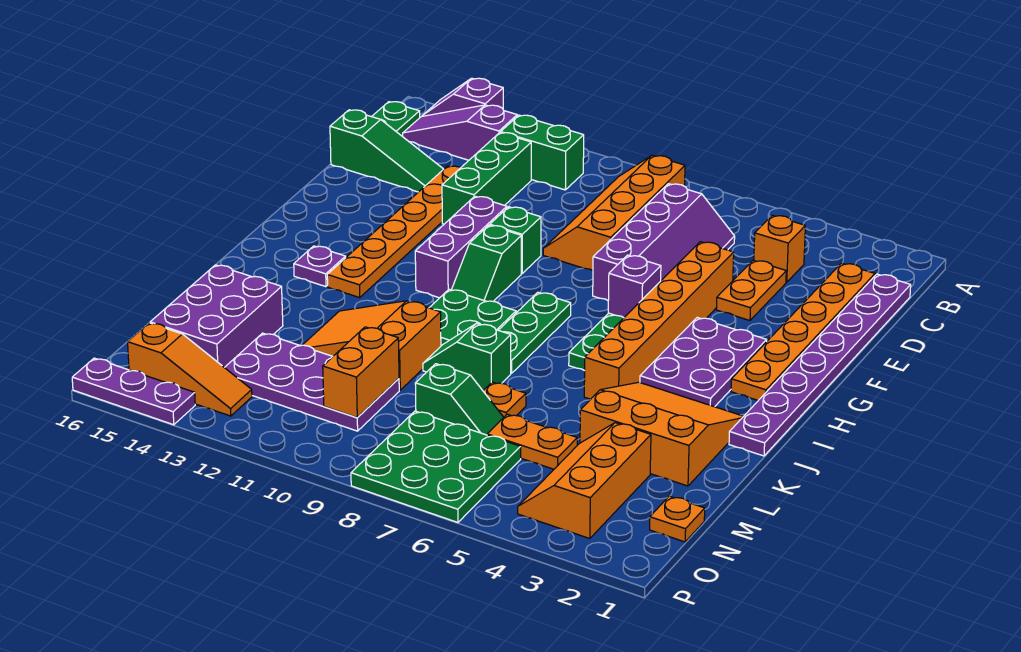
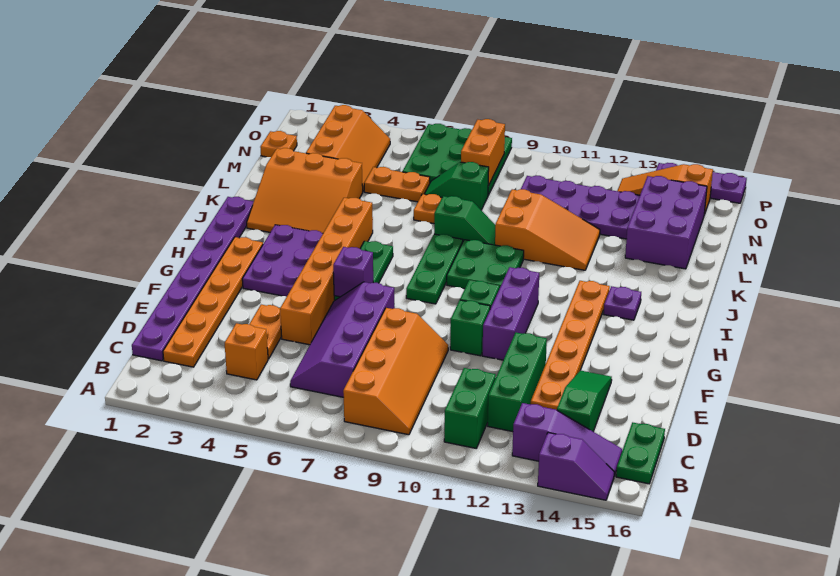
green brick B11:B12 level 1 -> green brick B11:C11 level 1
green slope D14:D16 level 1 top 16 -> green slope C14:E14 level 1 top C
orange brick M10:N10 level 2 -> orange brick N8:O8 level 2

